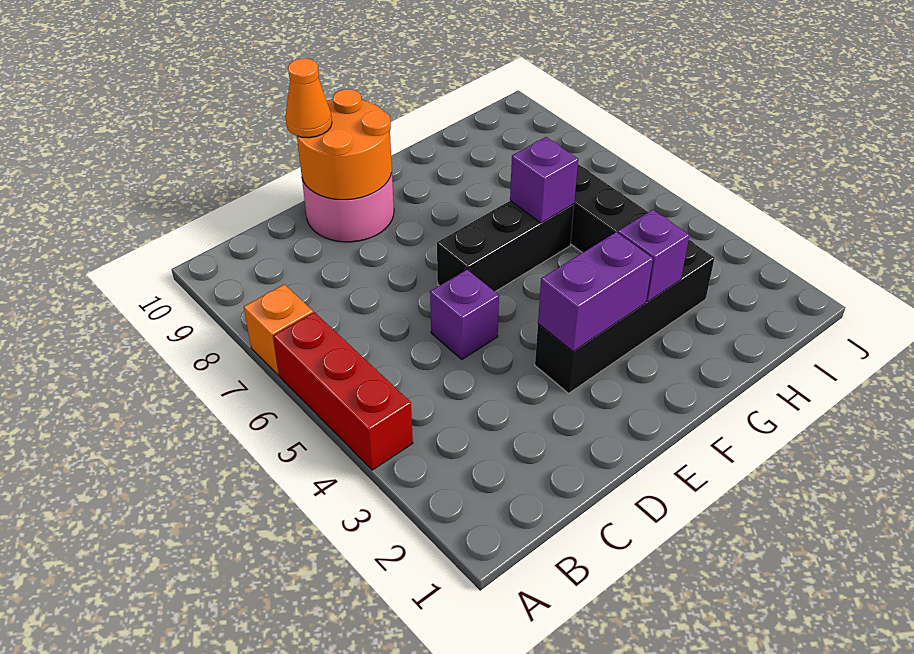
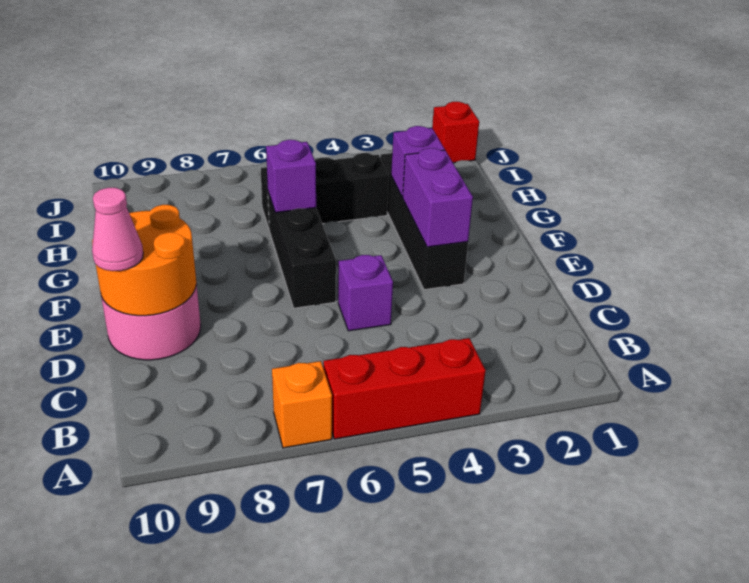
orange cone D10 level 3 -> pink cone D10 level 3
none -> red brick J1 level 1

